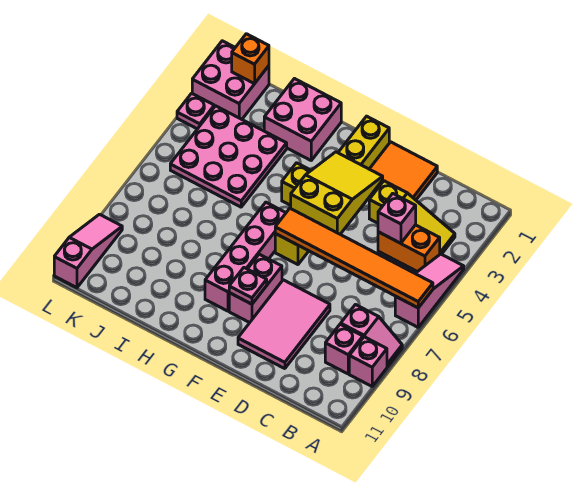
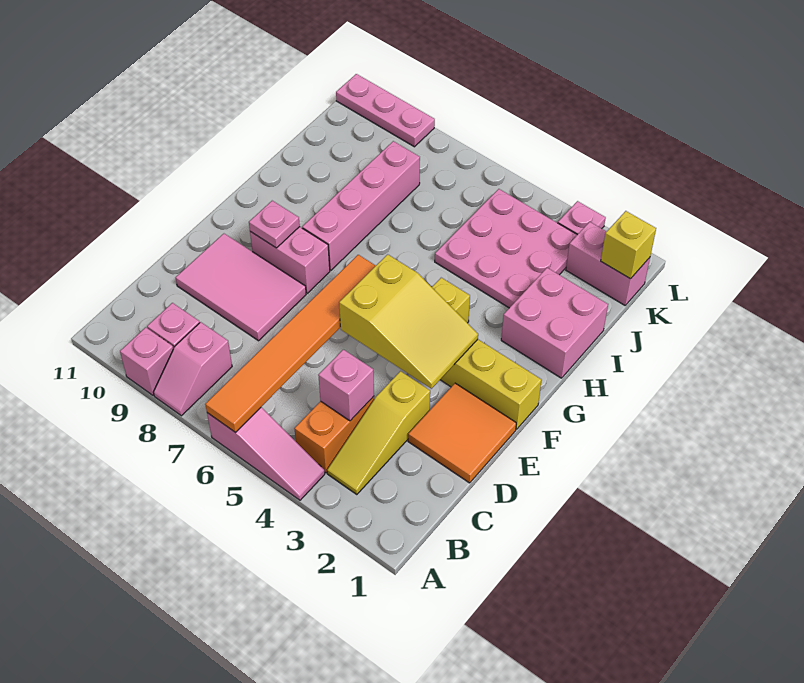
pink brick G6:G9 level 1 -> pink brick G8:J8 level 1
pink brick K1:L2 level 1 -> pink brick K1:K2 level 1
orange brick K1 level 2 -> yellow brick K1 level 2
pink slope L9:L11 level 1 top 11 -> pink plate L9:L11 level 1

